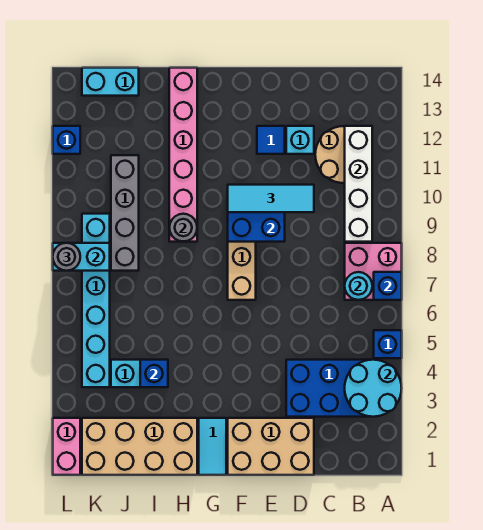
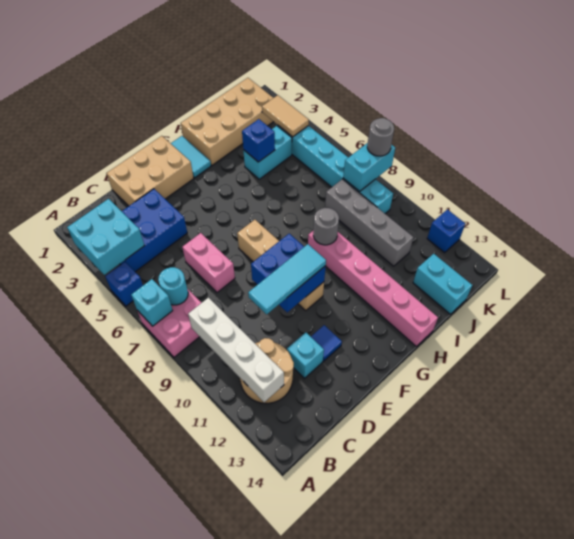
cyan round brick A3:B4 level 2 -> cyan brick A3:B4 level 2
blue brick A7 level 2 -> cyan brick A7 level 2
cyan brick J14:K14 level 1 -> cyan brick J13:J14 level 1
none -> tan tile K3:K4 level 2
pink brick L1:L2 level 1 -> pink brick D6:D7 level 1

